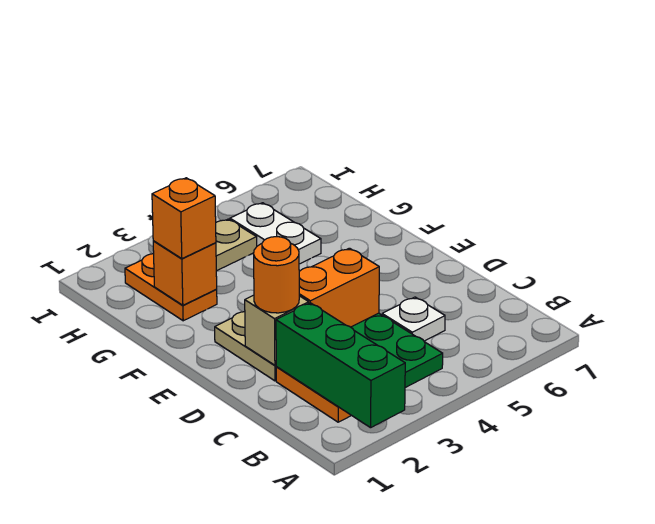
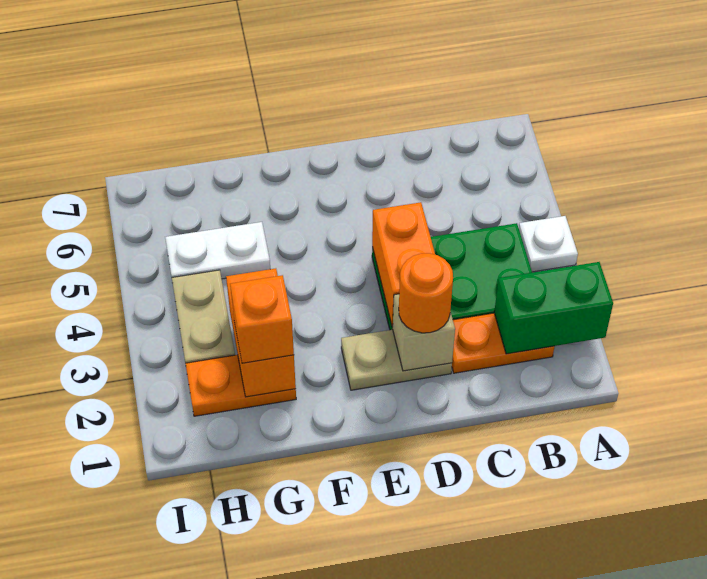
green brick A2:C2 level 2 -> green brick A2:B2 level 2
white plate C5 level 1 -> white plate A4 level 1
orange brick G2 level 2 -> orange brick G2:G3 level 2

